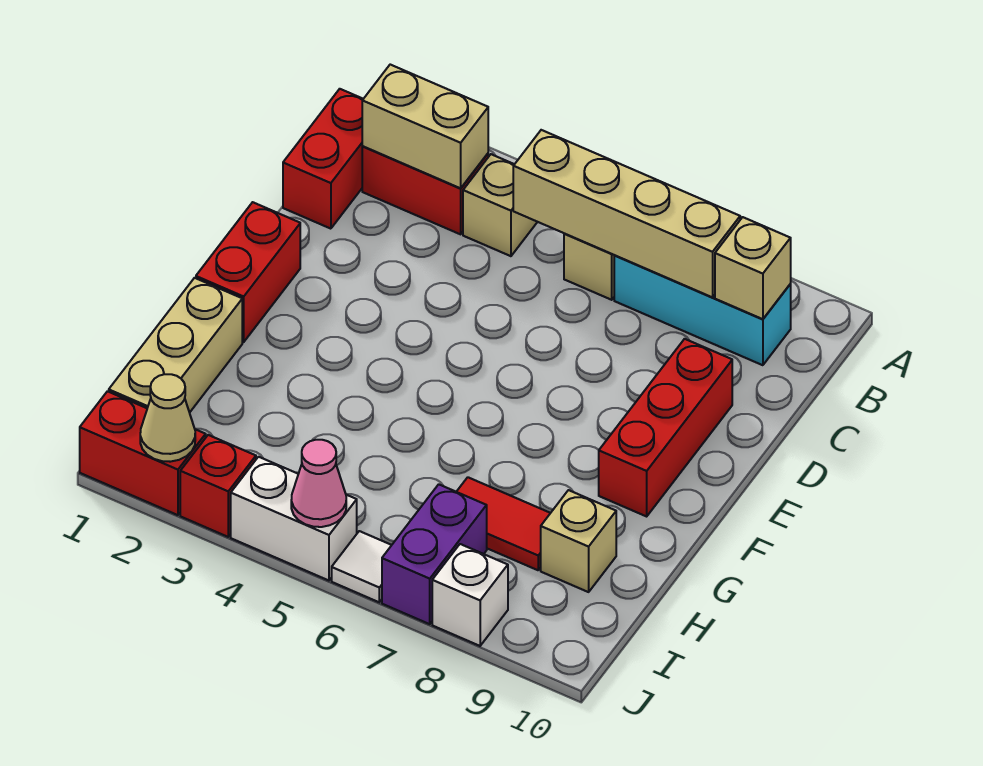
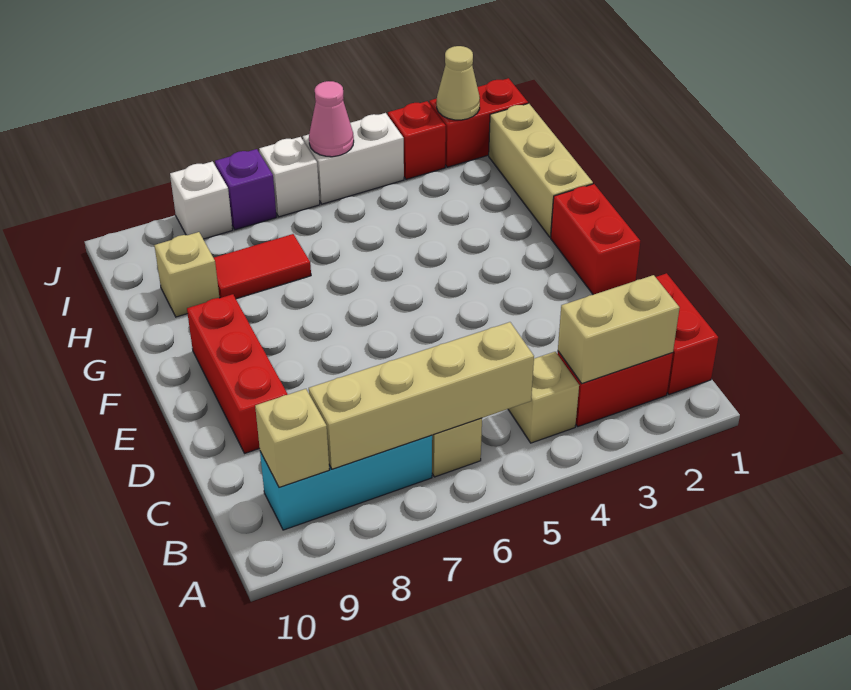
purple brick I7:J7 level 1 -> purple brick J7 level 1
white tile J6 level 1 -> white brick J6 level 1

